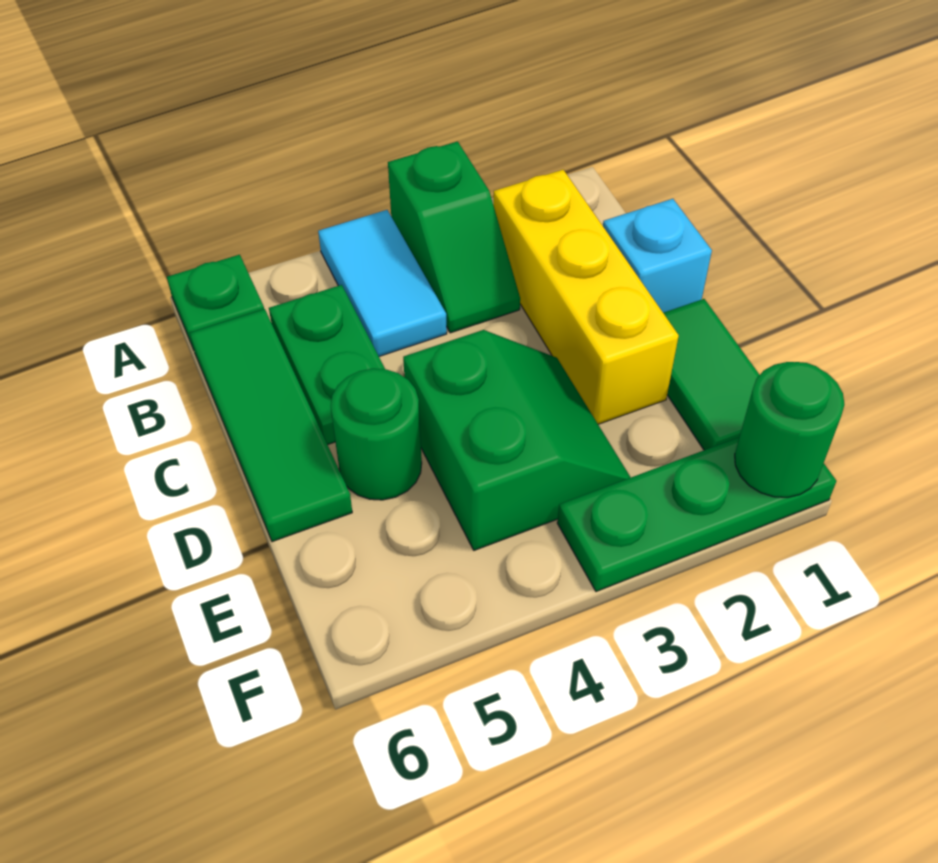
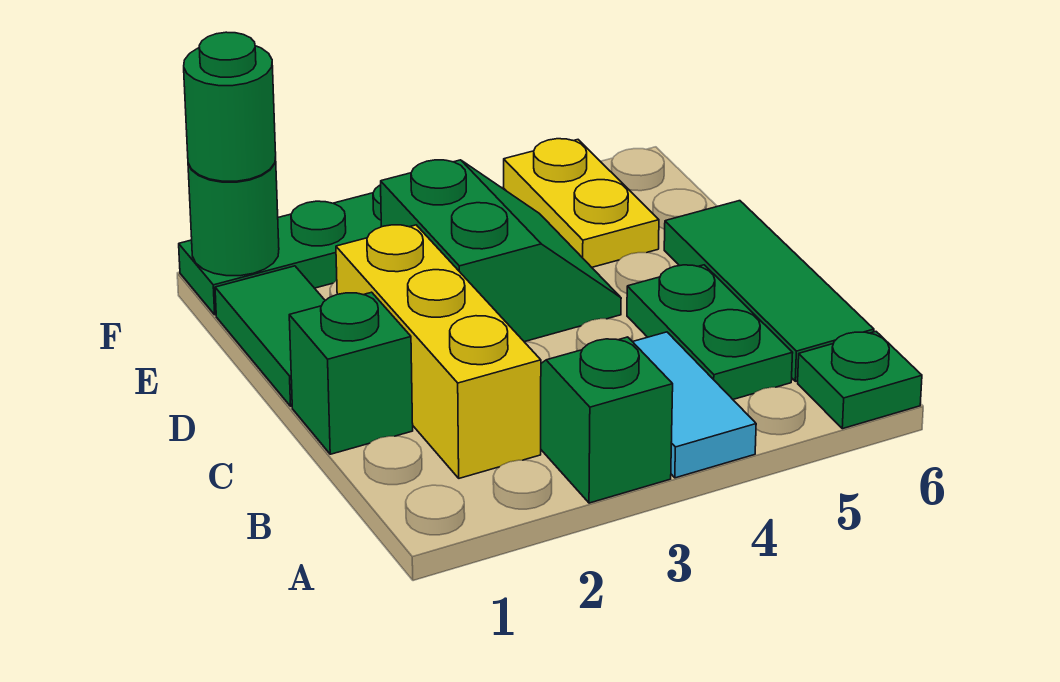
cyan brick C1 level 1 -> green brick C1 level 1
green slope D3:E4 level 1 top 4 -> green slope D3:E4 level 1 top 3
green round brick D5 level 1 -> green round brick F1 level 3
none -> yellow plate E5:F5 level 1

